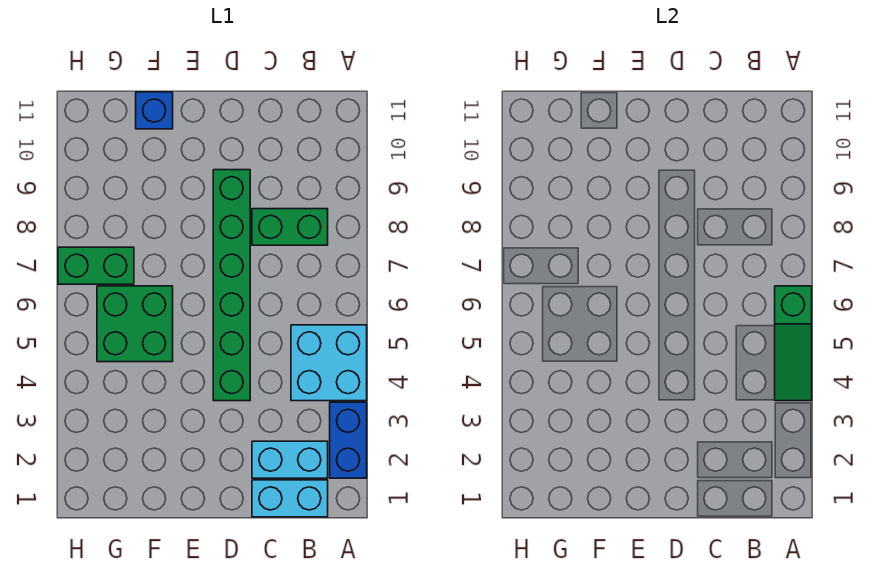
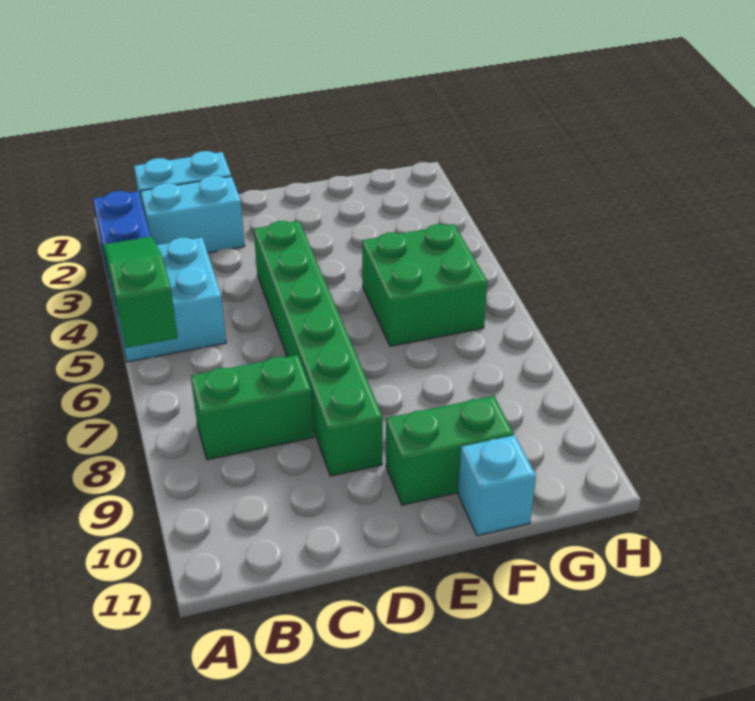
blue brick F11 level 1 -> cyan brick F11 level 1
green brick G7:H7 level 1 -> green brick E10:F10 level 1

